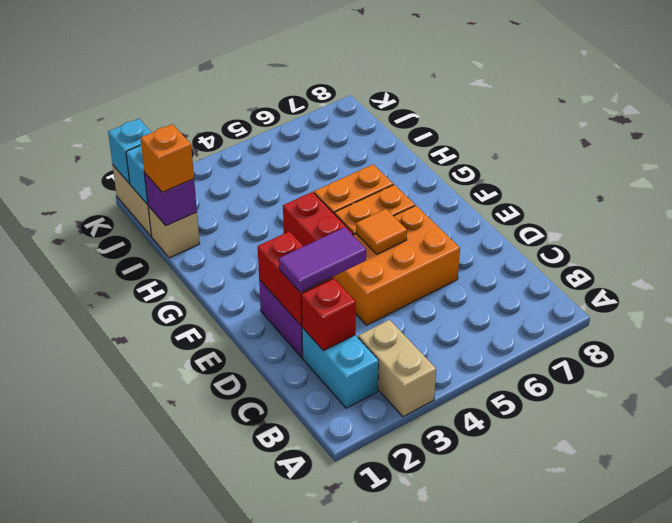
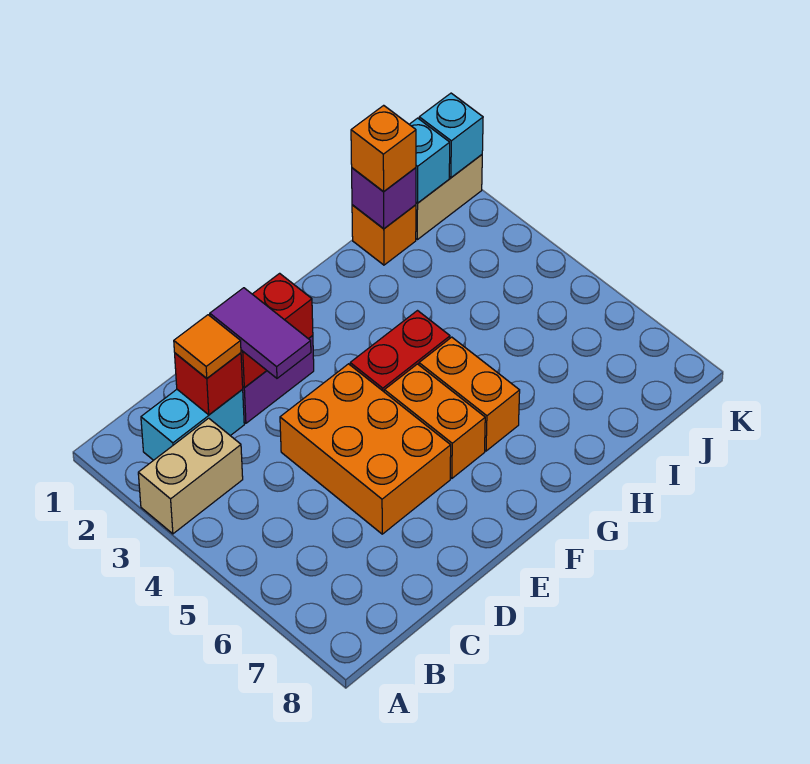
orange tile E5 level 2 -> orange tile C2 level 3
tan brick I1 level 1 -> orange brick I1 level 1

